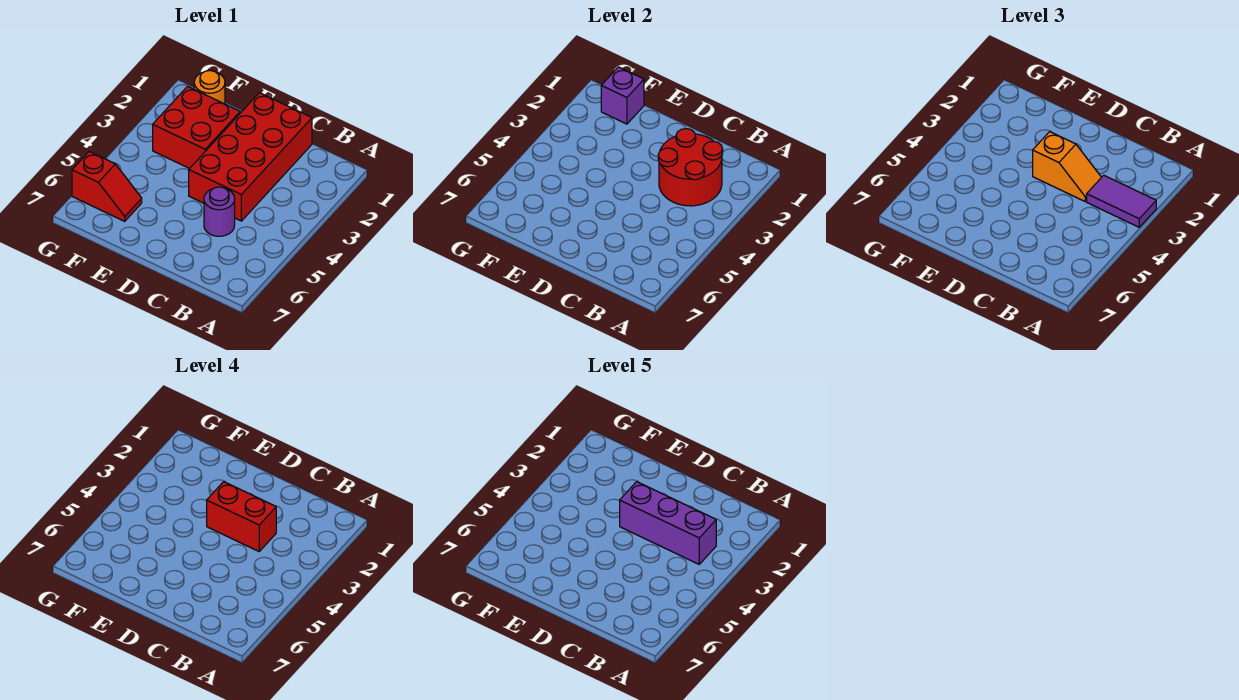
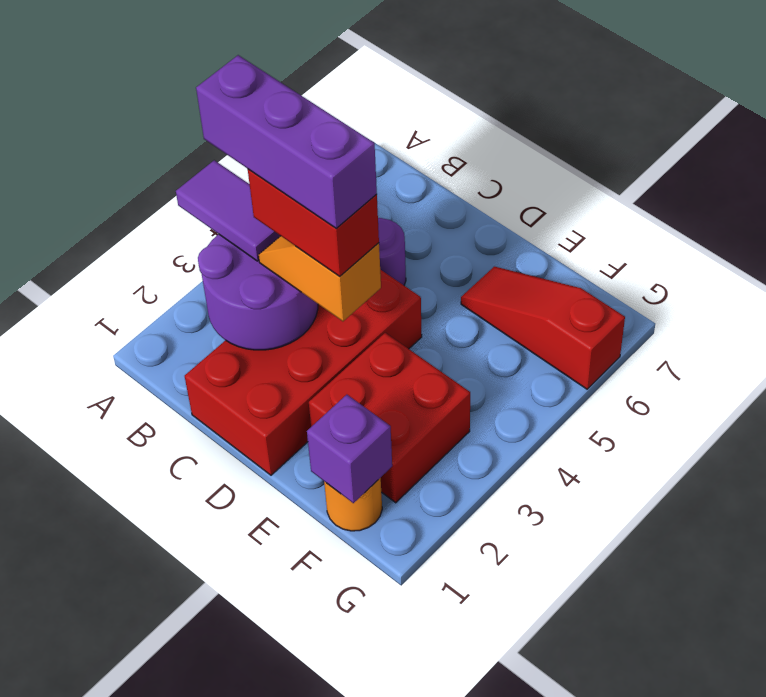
red round brick B2:C3 level 2 -> purple round brick B2:C3 level 2
red slope F6:G6 level 1 top G -> red slope E6:G6 level 1 top G

